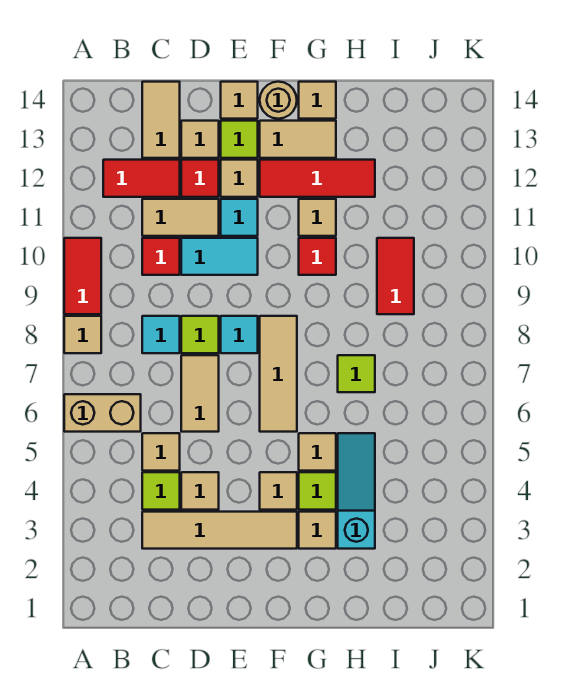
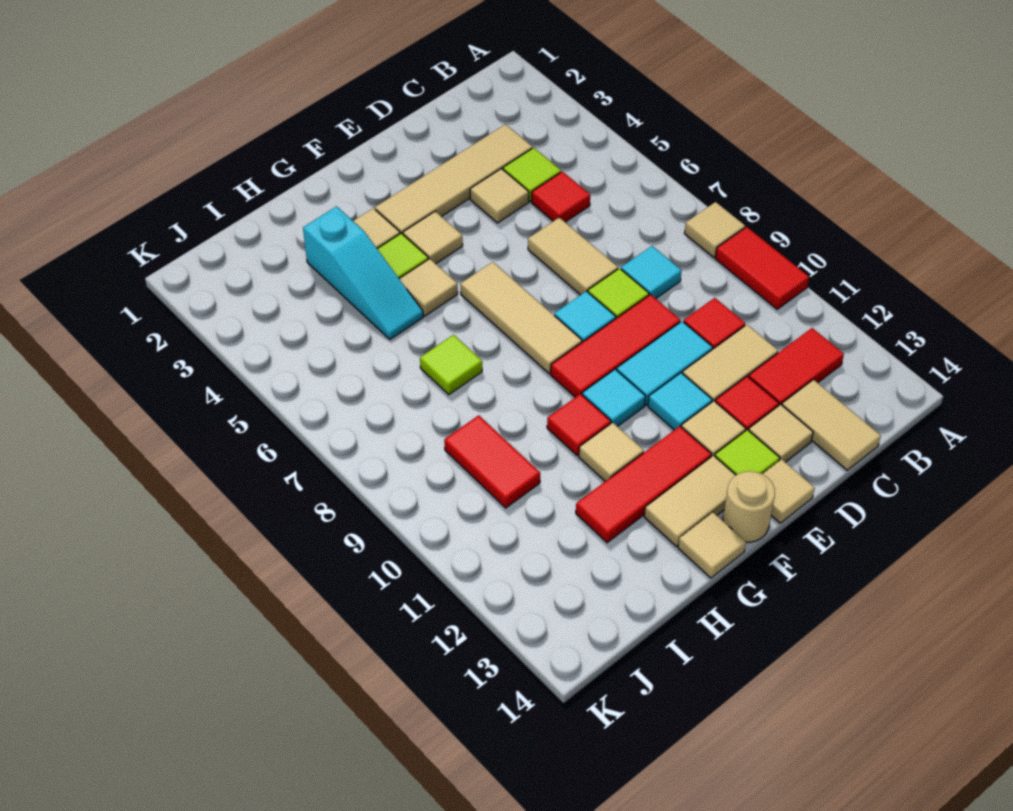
tan brick A6:B6 level 1 -> none
tan tile C5 level 1 -> red tile C5 level 1
none -> red tile D9:F9 level 1
none -> cyan tile F10 level 1

